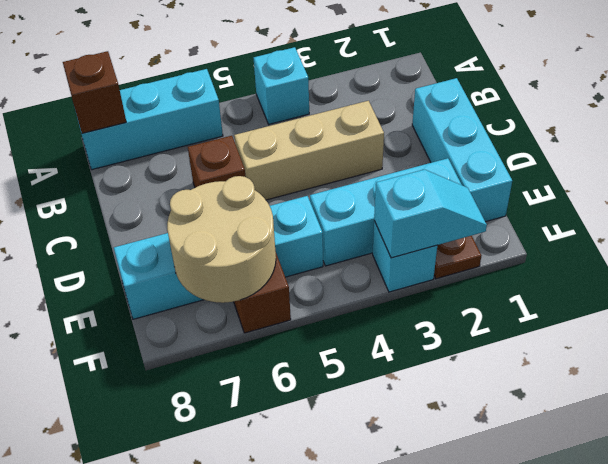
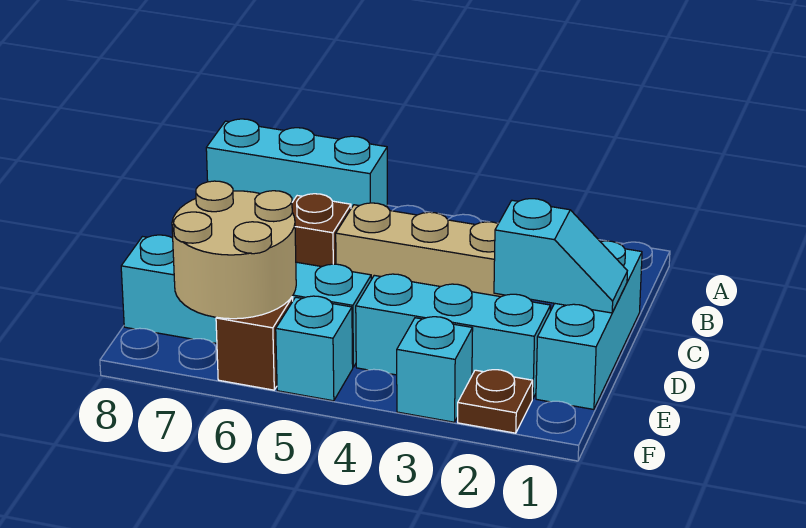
cyan brick A4 level 1 -> cyan brick F5 level 1
brown brick A8 level 2 -> none
cyan slope F2:F3 level 2 top 3 -> cyan slope D1:D2 level 2 top 2

